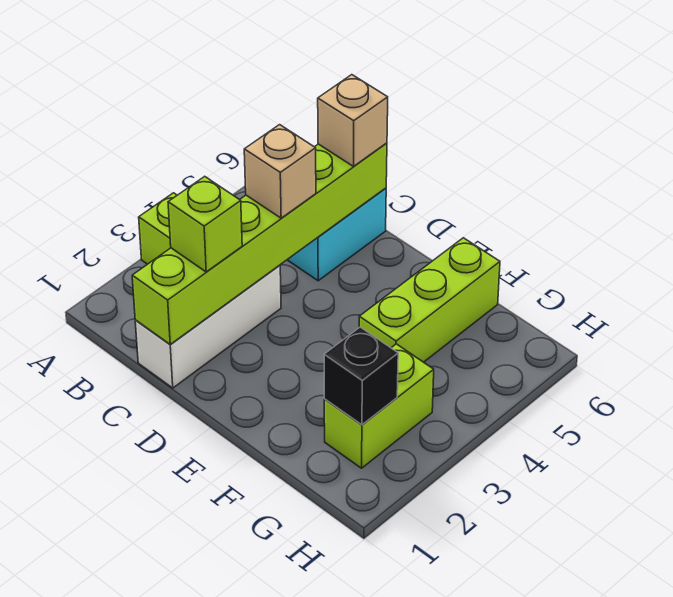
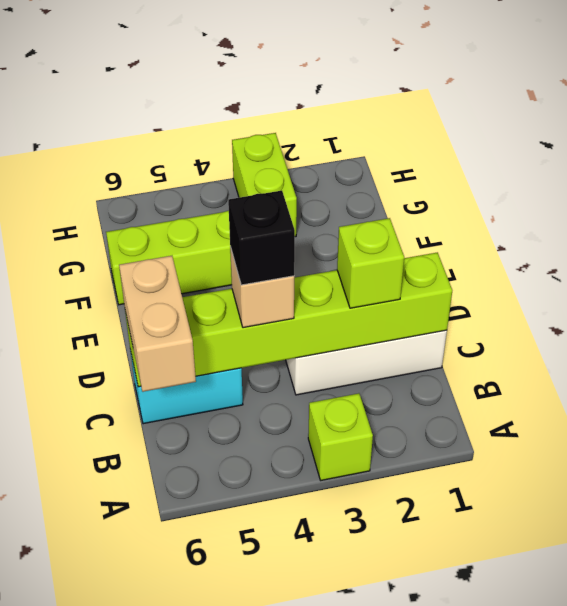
tan brick C6 level 3 -> tan brick B6:C6 level 3
lime brick G2:G3 level 1 -> lime brick G3:H3 level 1
black brick G2 level 2 -> black brick C4 level 4

